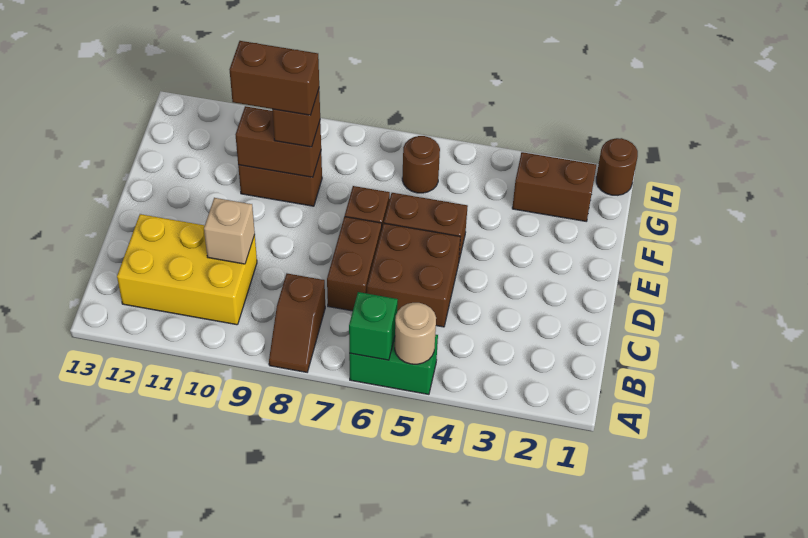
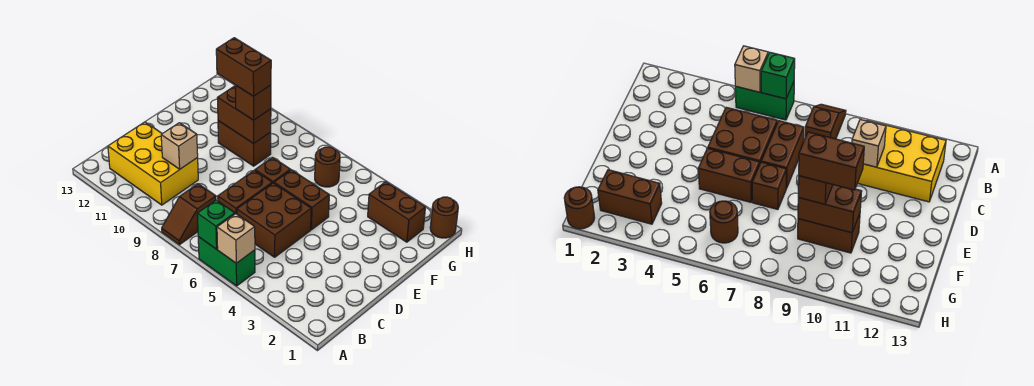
tan round brick A5 level 2 -> tan brick A5 level 2

